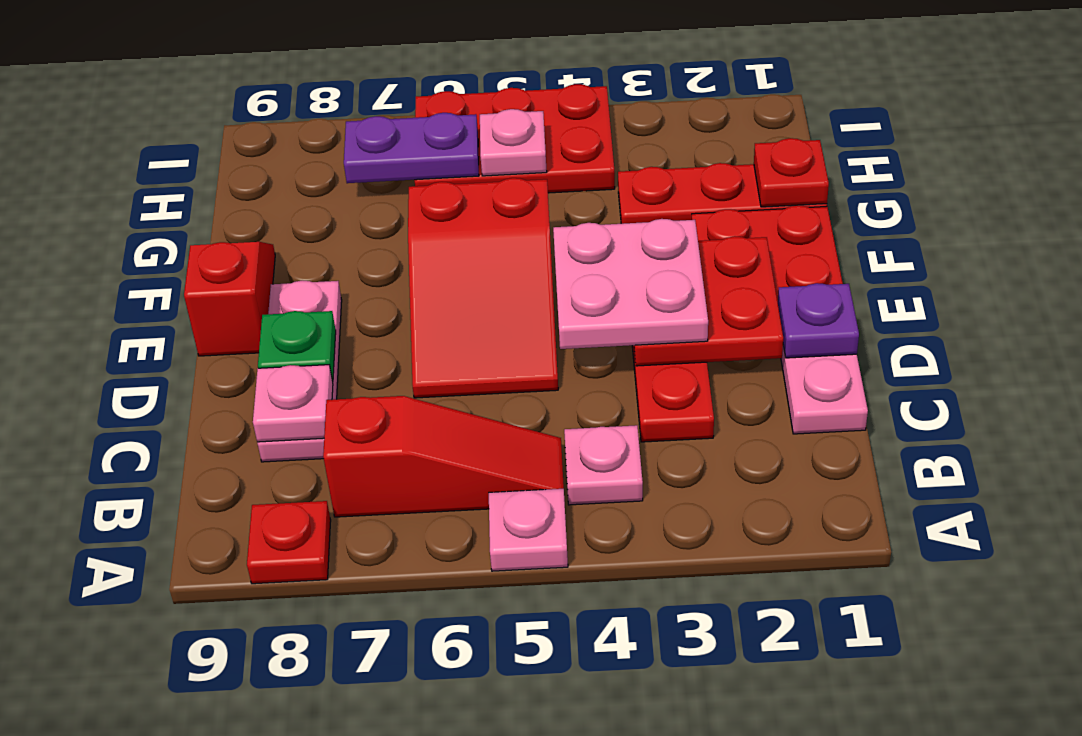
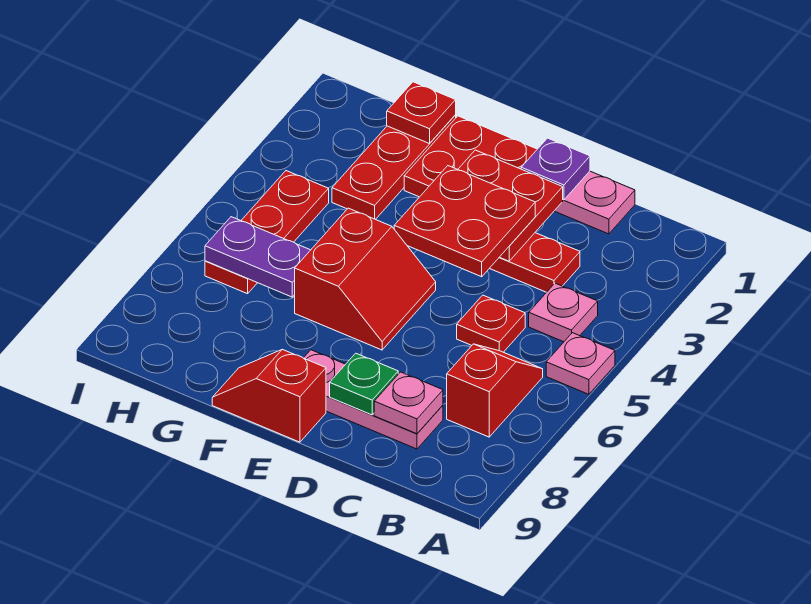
red plate A8 level 1 -> red plate C5 level 1
red slope B5:B7 level 1 top 7 -> red slope B6:B7 level 1 top 7
pink plate D3:E4 level 3 -> red plate D3:E4 level 3
red slope D5:F6 level 1 top F -> red slope E5:F6 level 1 top F
red plate H4:I6 level 1 -> red plate H4:H6 level 1
pink plate H5 level 2 -> none
purple plate H6:H7 level 2 -> purple plate G6:H6 level 2

